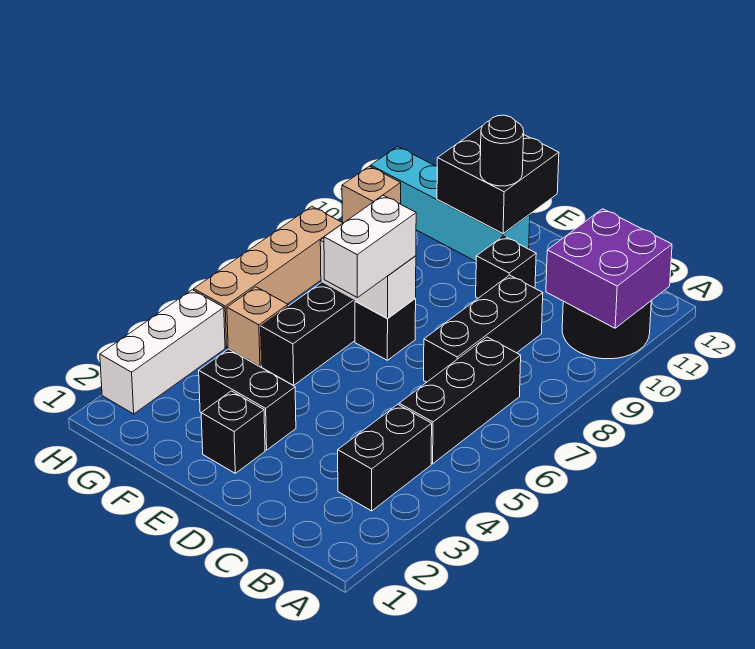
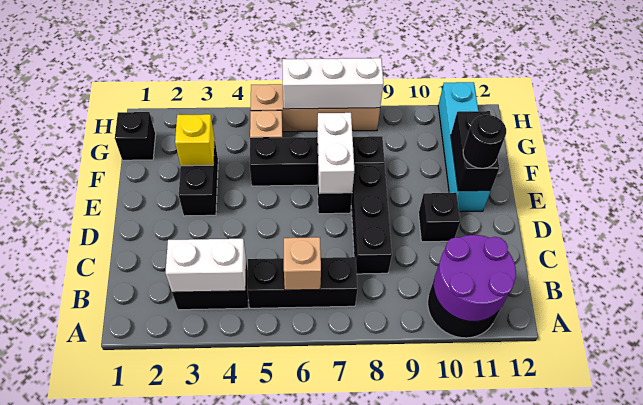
purple brick A10:B11 level 2 -> purple round brick A10:B11 level 2
black brick C7:C9 level 1 -> black brick C8:E8 level 1
black brick E2 level 1 -> black brick G1 level 1
white brick E6:E7 level 3 -> white brick B3:B4 level 2
black brick E11:F12 level 2 -> black brick E11:F11 level 2
none -> yellow brick F3 level 2
white brick H2:H4 level 1 -> white brick H6:H8 level 2
tan brick H10 level 1 -> tan brick B6 level 2

